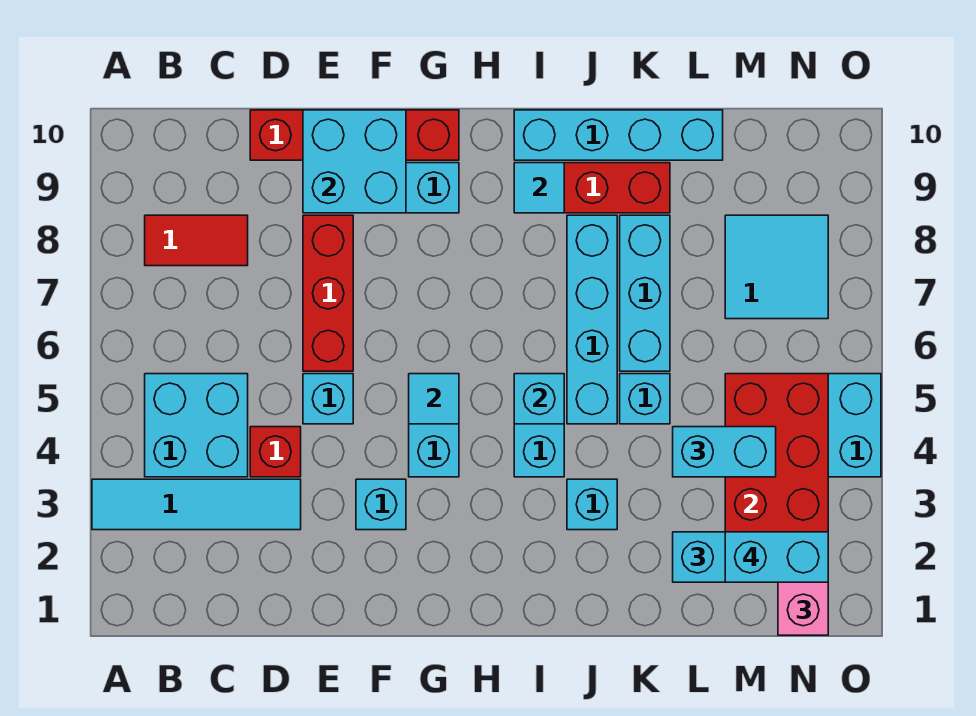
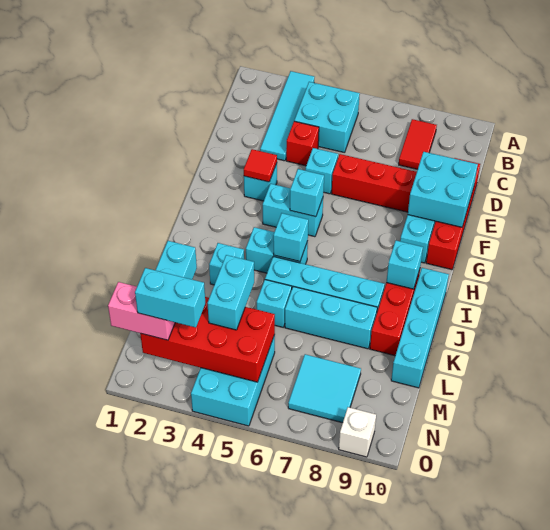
none -> red tile F3 level 2
cyan tile G5 level 2 -> cyan brick G5 level 2
cyan tile I9 level 2 -> cyan brick I9 level 2
cyan brick M2:N2 level 4 -> cyan brick N2:N3 level 4
none -> white brick O9 level 1

